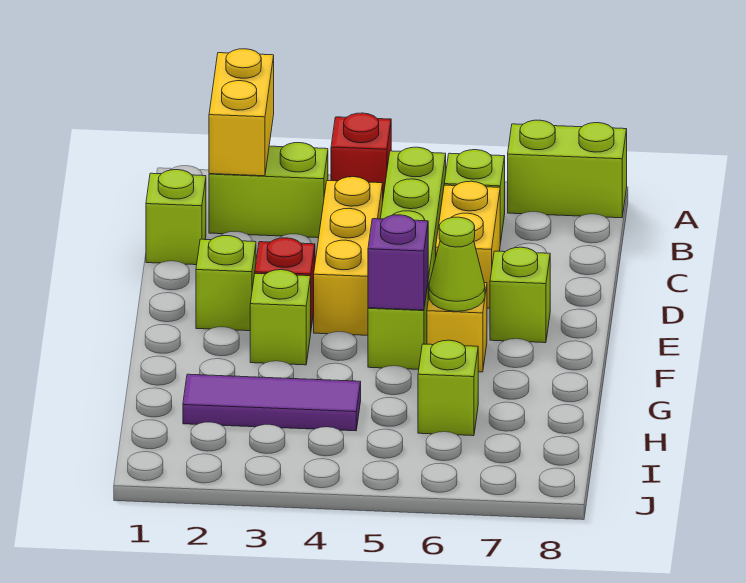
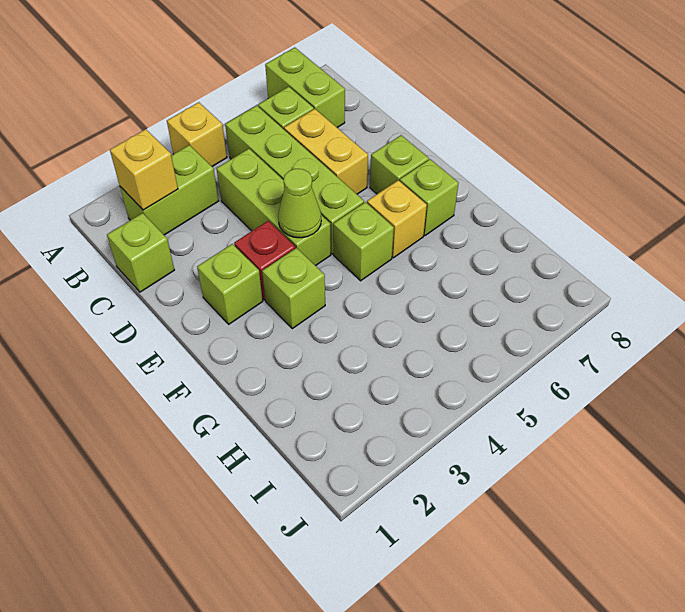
yellow brick A2:B2 level 2 -> yellow brick B2 level 2
red brick A4 level 1 -> yellow brick A4 level 1
lime brick A7:A8 level 1 -> lime brick A7:B7 level 1
yellow brick C4:E4 level 1 -> lime brick C4:E4 level 1
purple brick F5 level 2 -> none
lime cone F6 level 2 -> lime cone E4 level 2
purple tile H2:H4 level 1 -> none
lime brick H6 level 1 -> lime brick F7 level 1

